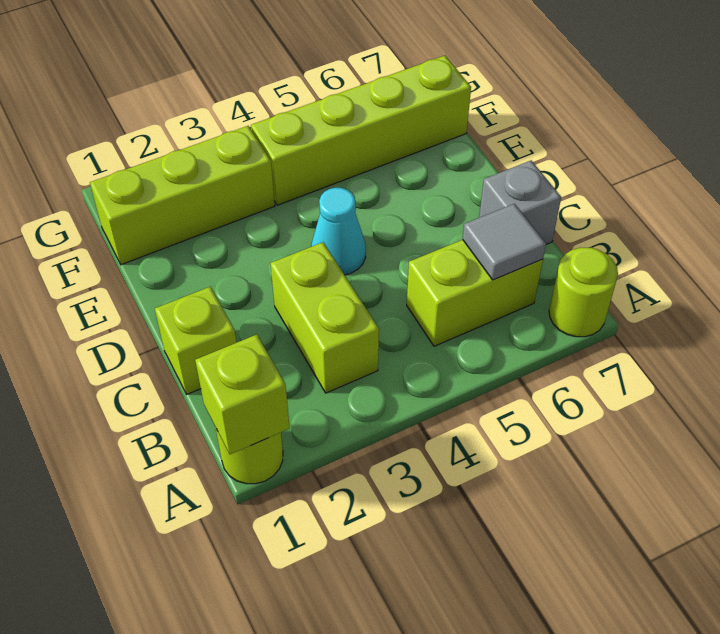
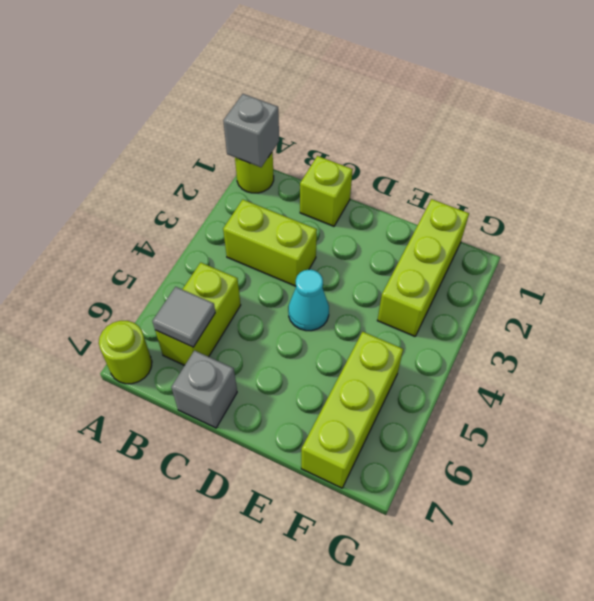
lime brick A1 level 2 -> grey brick A1 level 2
lime brick F4:F7 level 1 -> lime brick F5:F7 level 1

